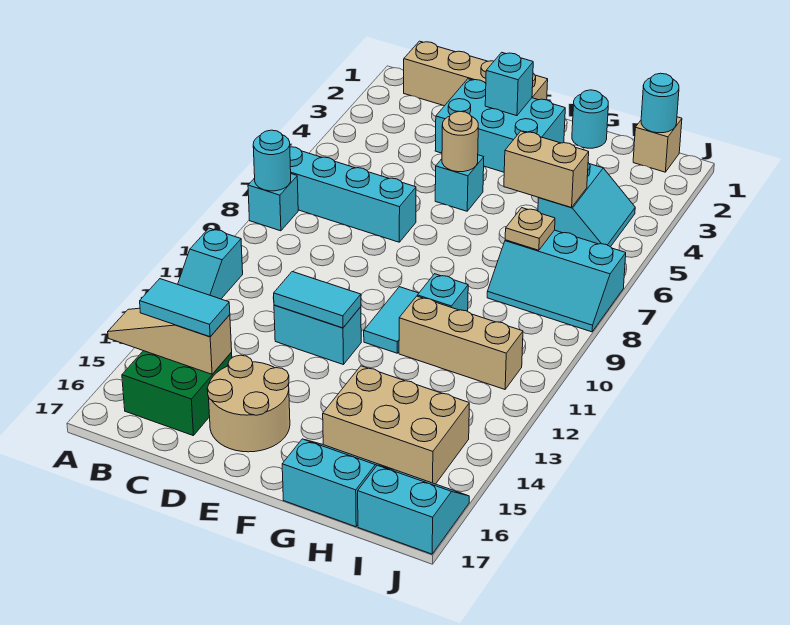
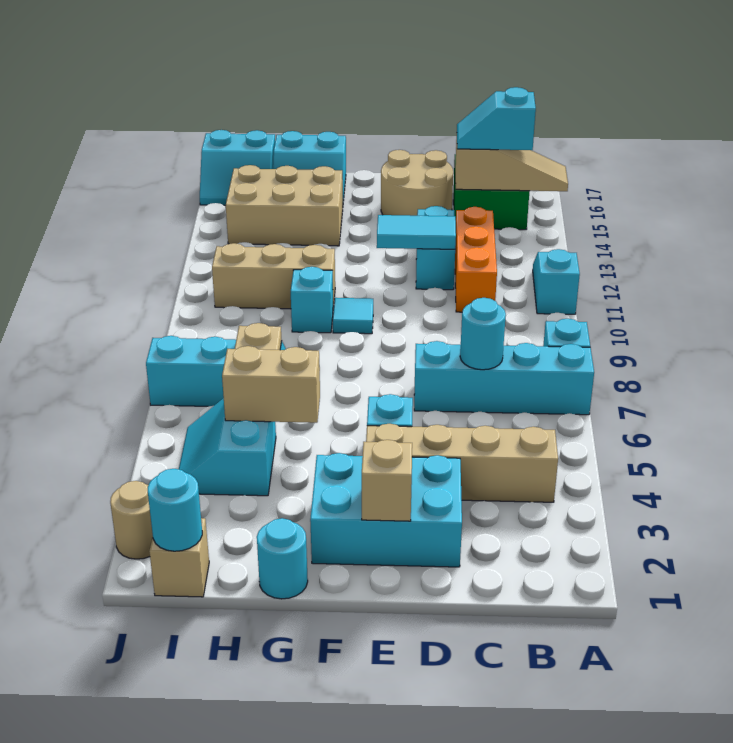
cyan round brick A8 level 2 -> cyan round brick C7 level 2
tan brick B1:E1 level 1 -> tan brick B4:E4 level 1
cyan tile B15:C15 level 3 -> cyan slope B15:C15 level 3 top B
none -> orange brick C11:C13 level 1
cyan brick D12:E12 level 1 -> cyan brick D12:D13 level 1
cyan brick E2 level 2 -> tan brick E2 level 2
tan round brick E5 level 2 -> tan round brick J2 level 1
cyan tile F10:F11 level 1 -> cyan tile F10 level 1

